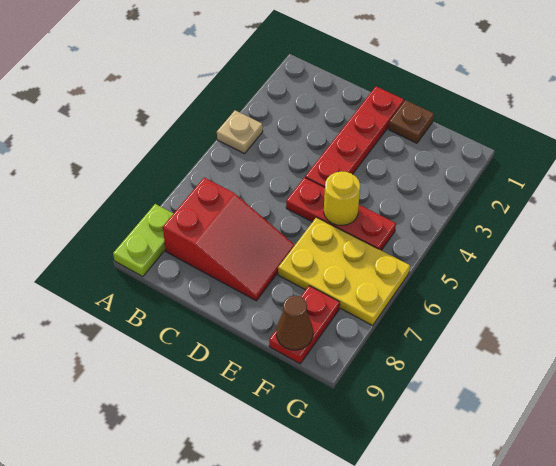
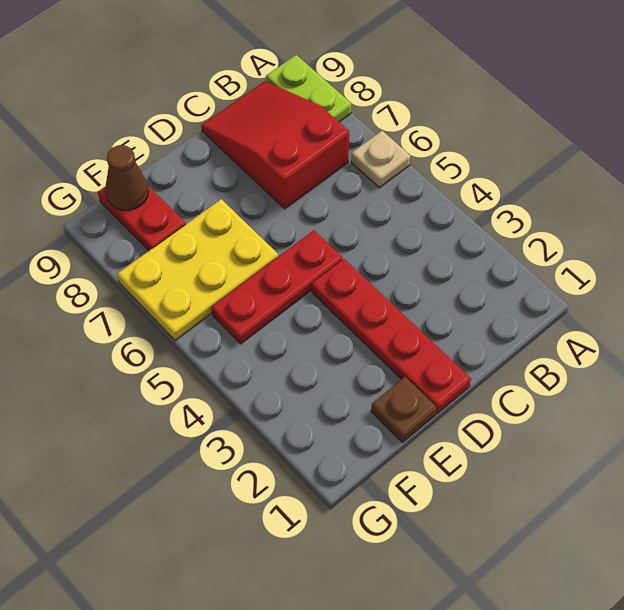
tan plate A4 level 1 -> tan plate A6 level 1
red slope B7:D8 level 1 top B -> red slope B7:C9 level 1 top 7
yellow round brick E5 level 2 -> none

